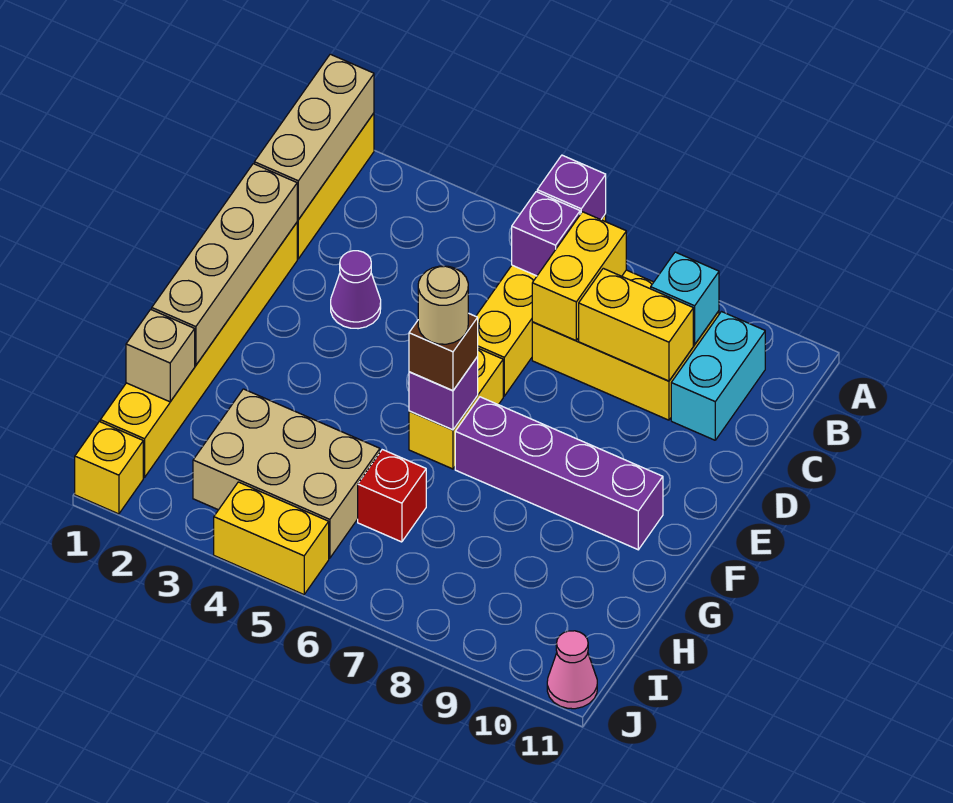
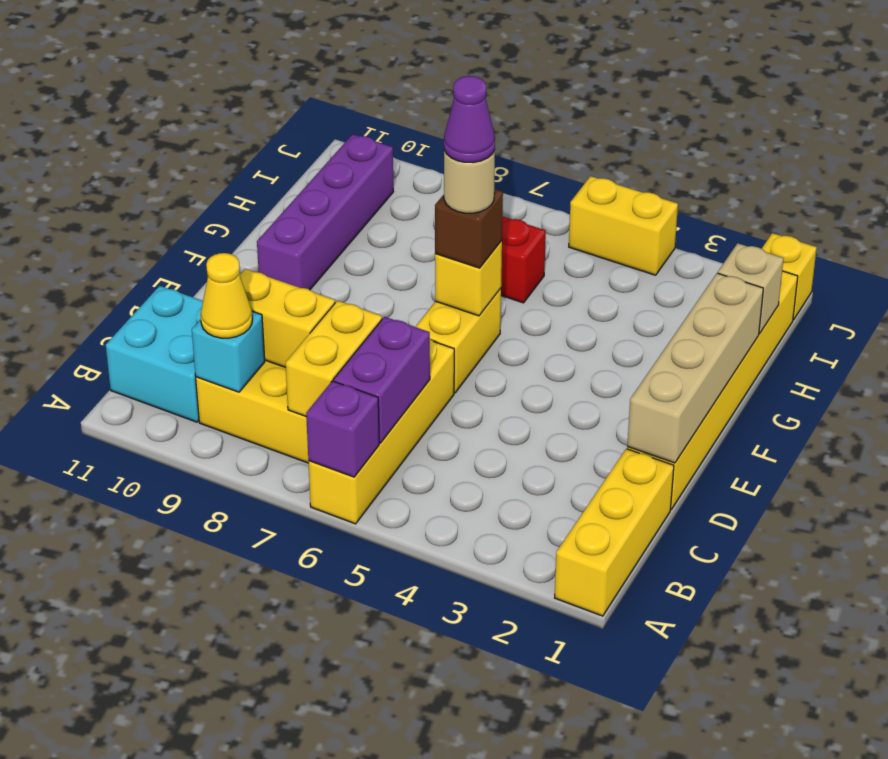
tan brick A1:C1 level 2 -> none
purple brick B6 level 2 -> purple brick B6:C6 level 2
none -> yellow cone B9 level 3
cyan brick B10:C10 level 1 -> cyan brick B10:C11 level 1
purple cone D3 level 1 -> purple cone F6 level 5
purple brick F6 level 2 -> yellow brick F6 level 2
purple brick F7:F10 level 1 -> purple brick F10:I10 level 1
tan brick H3:I5 level 1 -> none
pink cone J11 level 1 -> none

